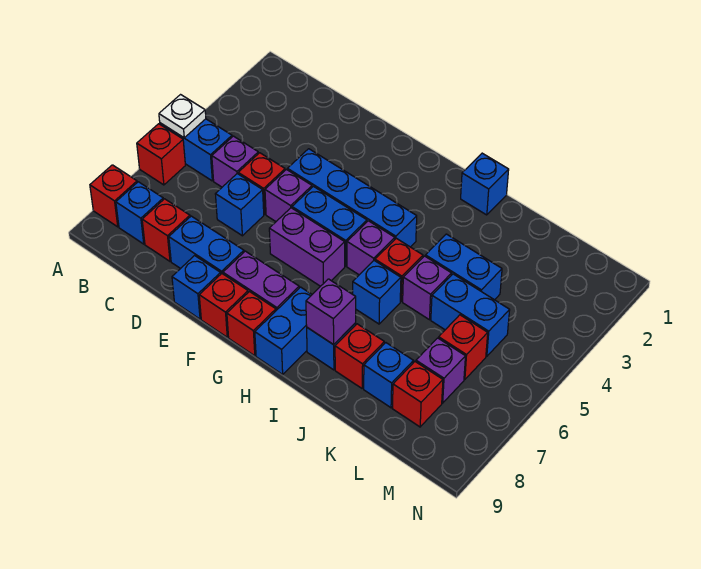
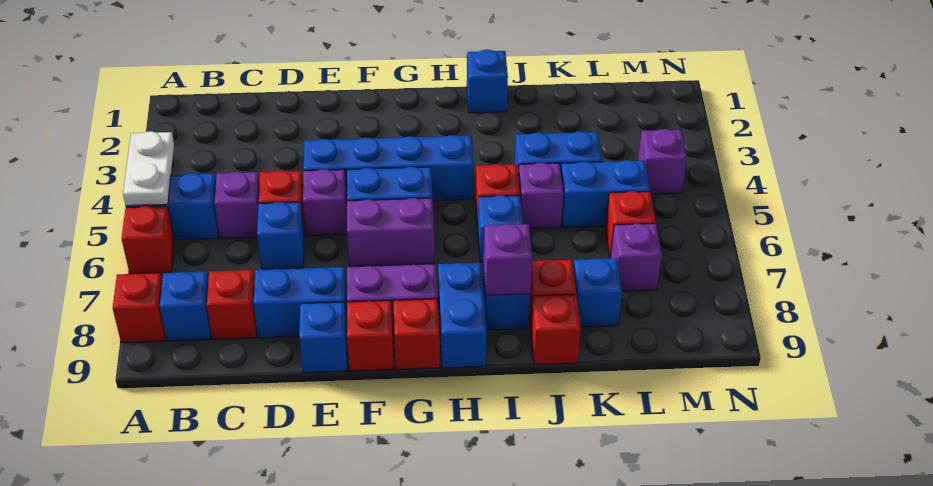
white plate A5 level 2 -> white plate A4:A5 level 2
purple brick H5 level 1 -> purple brick M4 level 1
red brick L8 level 1 -> red brick J9 level 1

